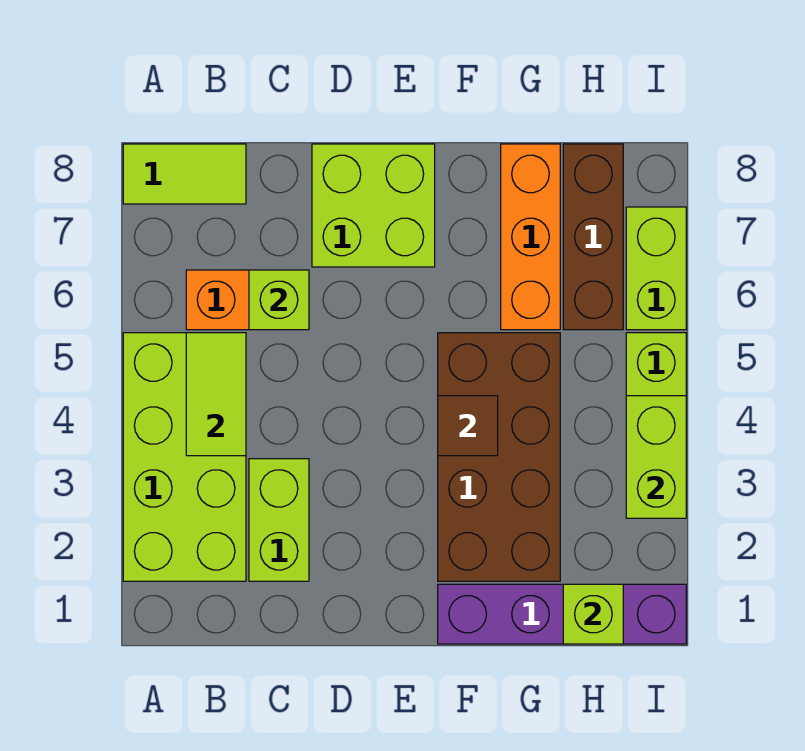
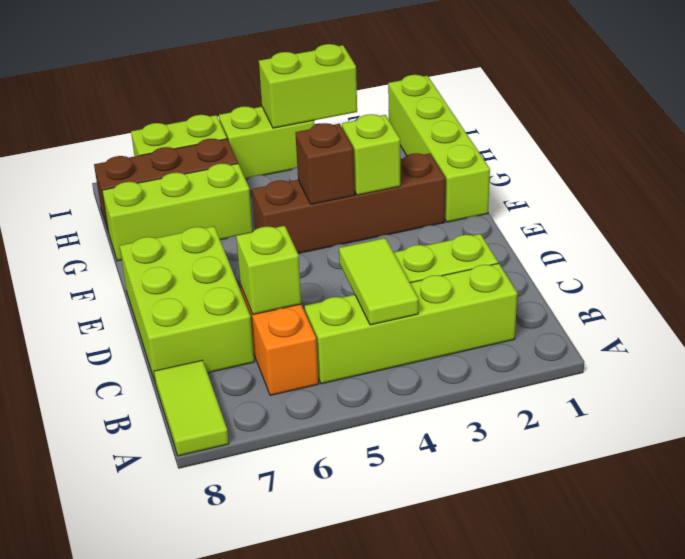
lime brick A2:B5 level 1 -> lime brick B2:B5 level 1
lime tile B4:B5 level 2 -> lime tile B4:C4 level 2
lime brick D7:E8 level 1 -> lime brick C7:E8 level 1
purple brick F1:I1 level 1 -> lime brick F1:I1 level 1
brown brick F2:G5 level 1 -> brown brick F2:F5 level 1
brown tile F4 level 2 -> brown brick F4 level 2
orange brick G6:G8 level 1 -> lime brick G6:G8 level 1
lime brick H1 level 2 -> lime brick F3 level 2

